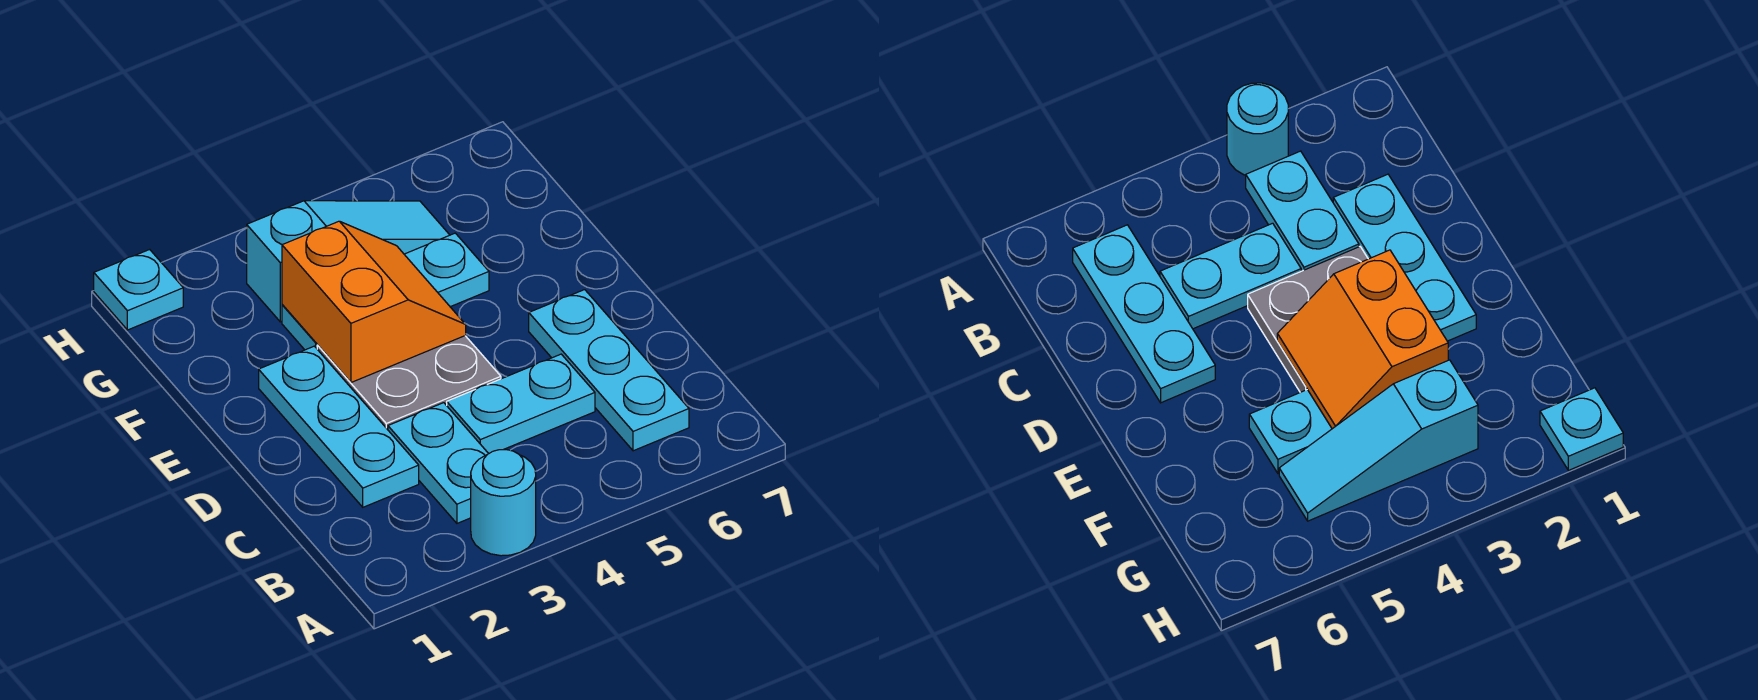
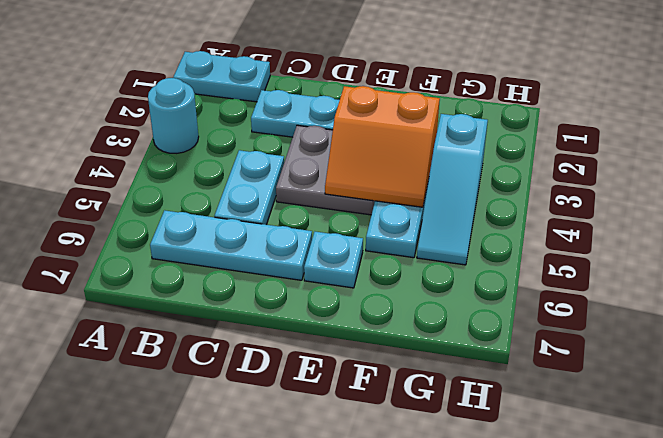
cyan plate B3:C3 level 1 -> cyan plate A1:B1 level 1
cyan plate H1 level 1 -> cyan plate E6 level 1

